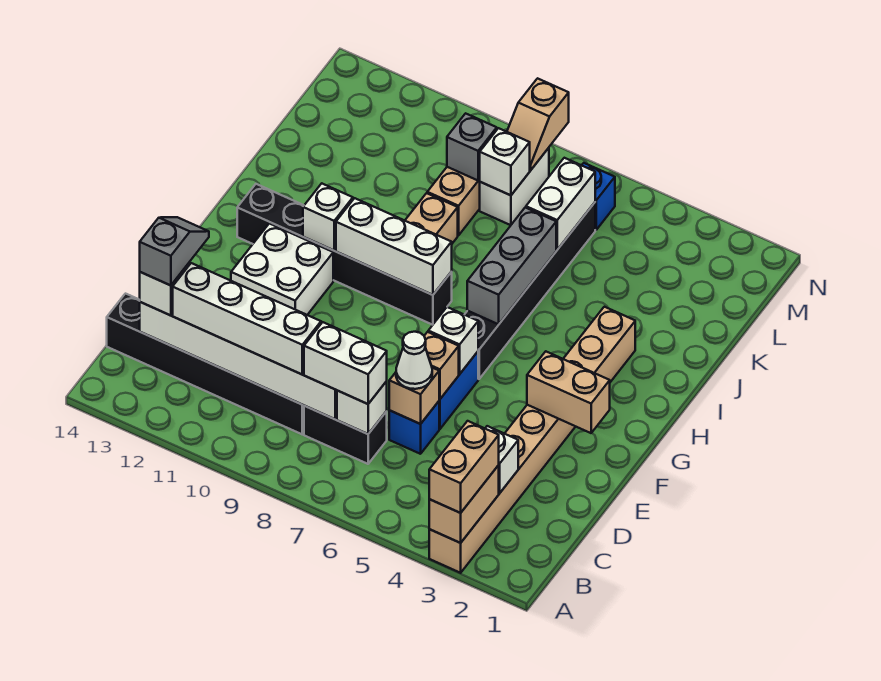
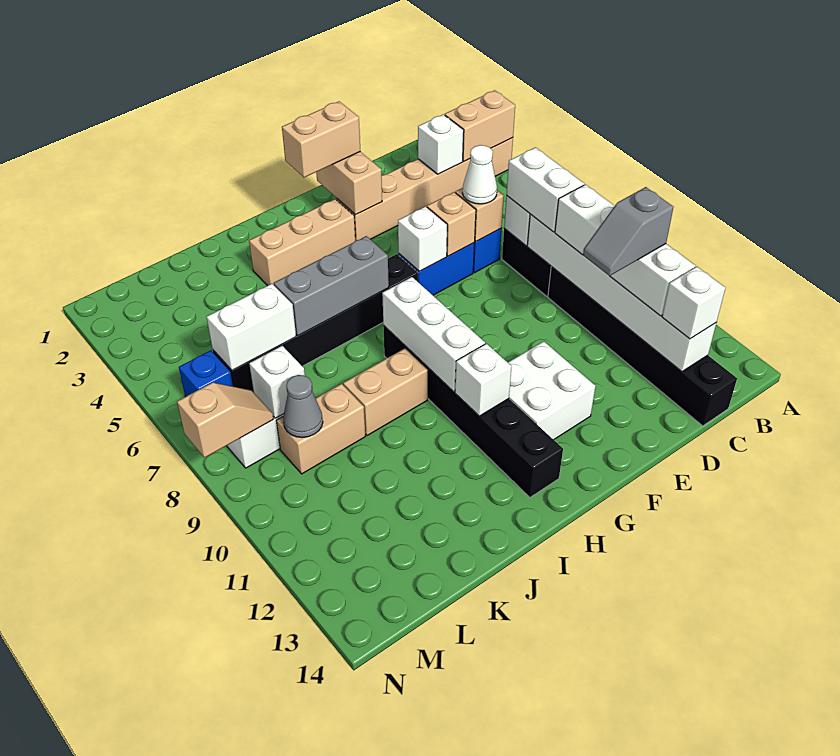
tan brick A3:B3 level 3 -> tan brick F2:G2 level 3
grey slope C13:D13 level 4 top C -> grey slope C11:D11 level 4 top C
grey brick L9 level 2 -> grey cone L9 level 2

